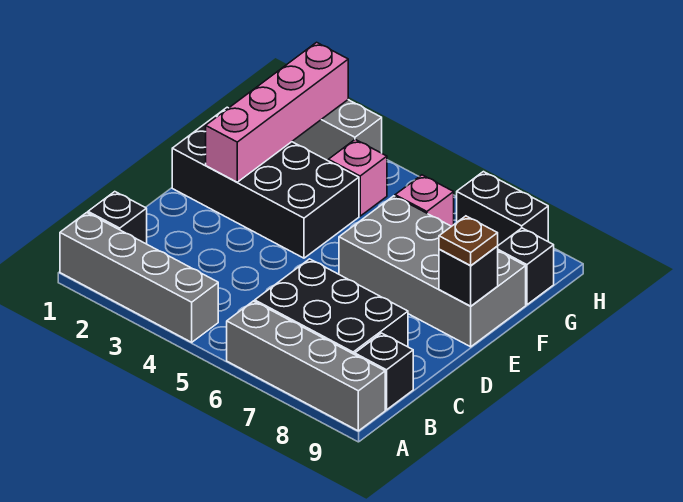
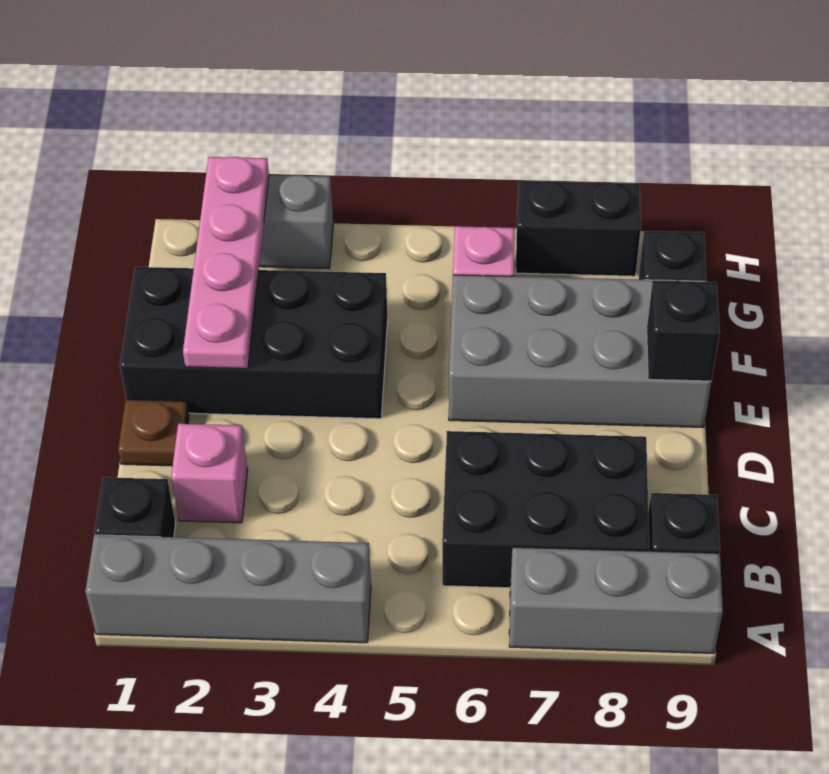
grey brick A6:A9 level 1 -> grey brick A7:A9 level 1
pink brick E2:H2 level 2 -> pink plate E2:H2 level 2
brown plate E9 level 3 -> brown plate D1 level 1
pink brick G4 level 1 -> pink brick C2 level 1

